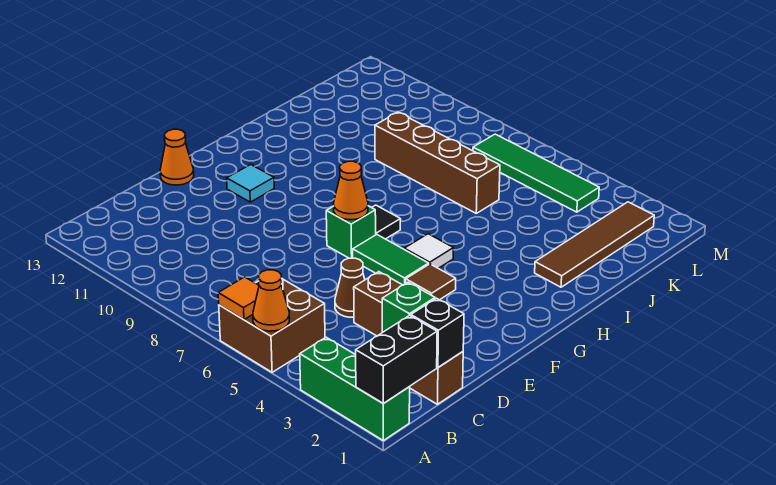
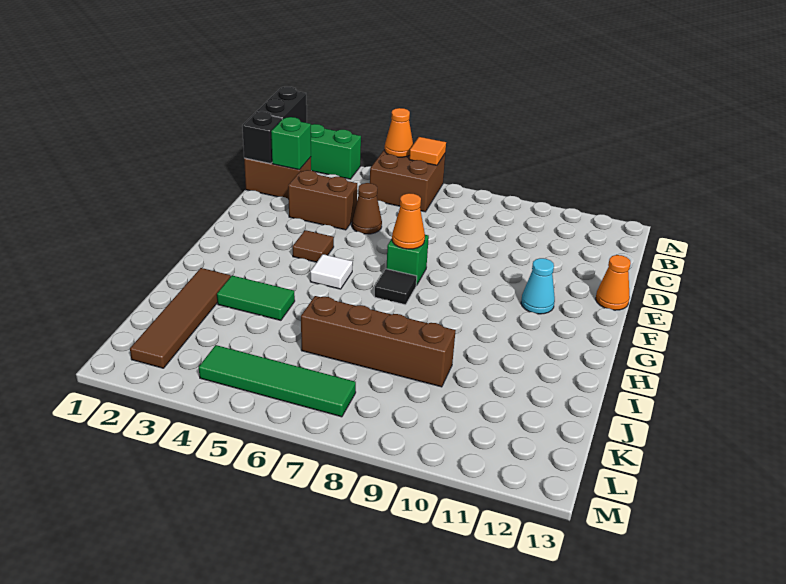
green tile F5:F6 level 1 -> green tile I3:I4 level 1
cyan tile F11 level 1 -> cyan cone F11 level 1

